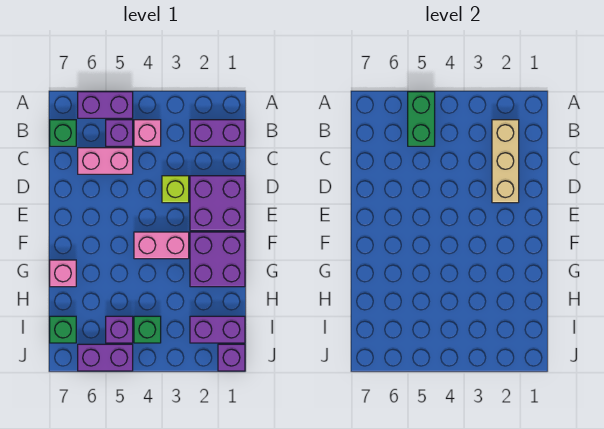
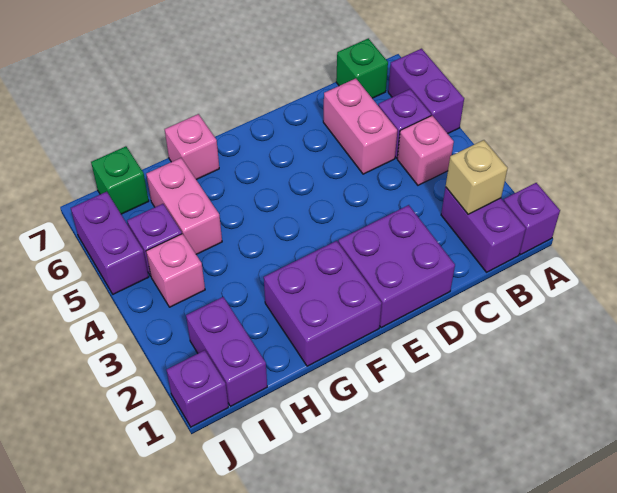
none -> purple brick A1 level 1
green brick A5:B5 level 2 -> none
tan brick B2:D2 level 2 -> tan brick B2 level 2
lime brick D3 level 1 -> none
pink brick F3:F4 level 1 -> pink brick H5:H6 level 1
green brick I4 level 1 -> pink brick I4 level 1

